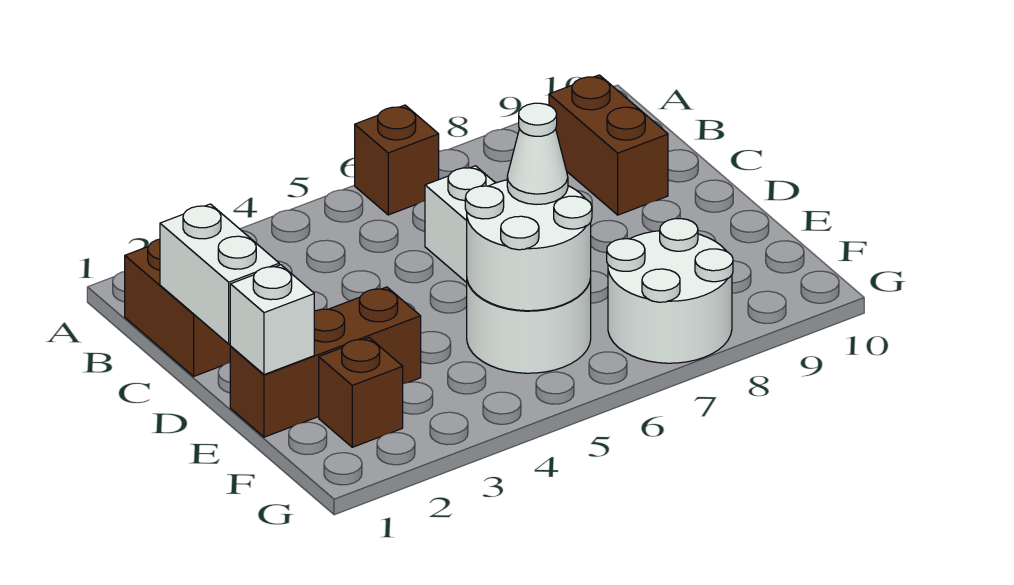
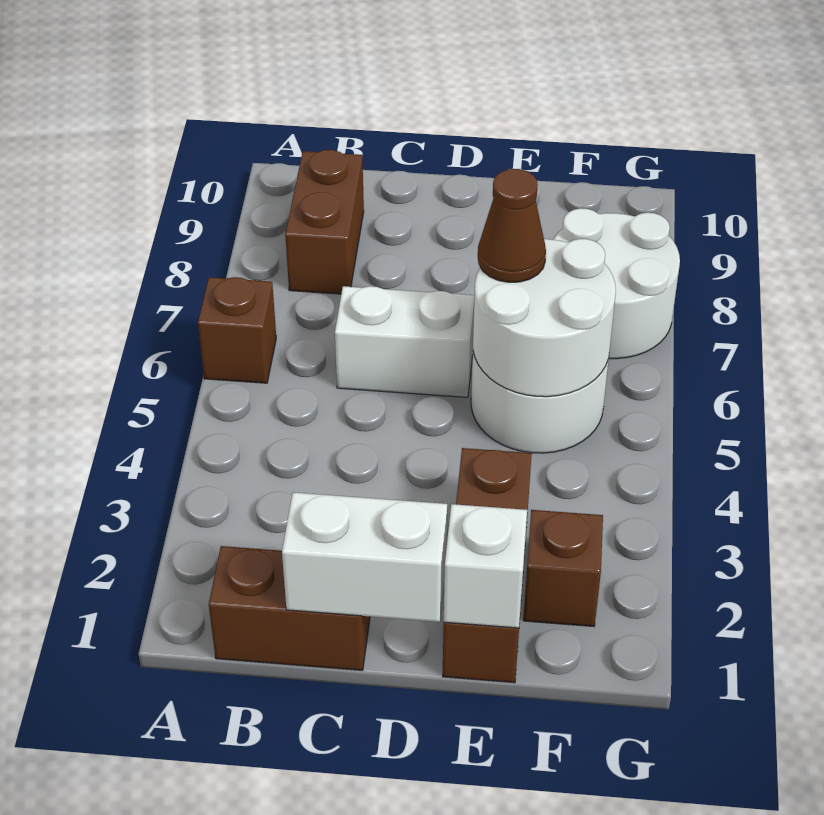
brown brick B9:C9 level 1 -> brown brick B8:B9 level 1
white cone E6 level 3 -> brown cone E6 level 3

